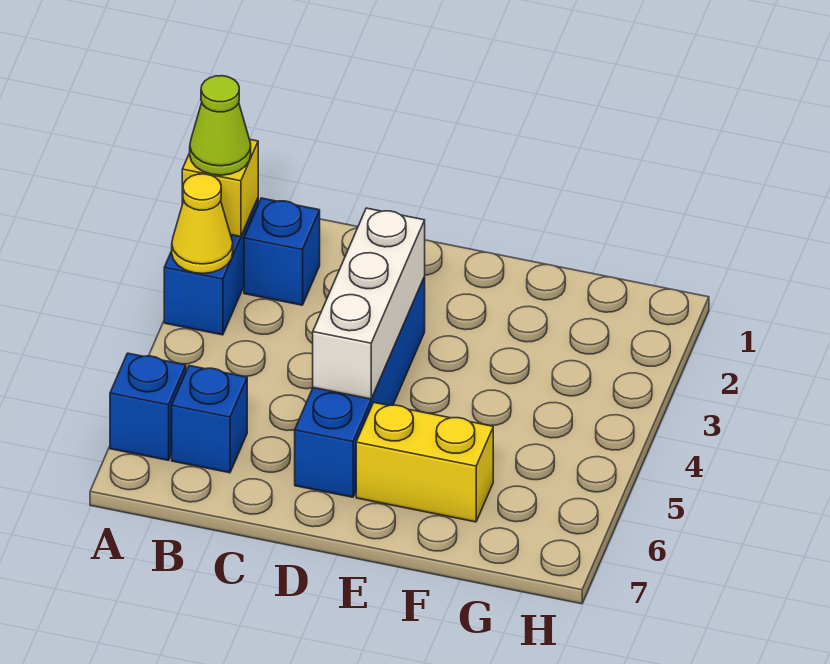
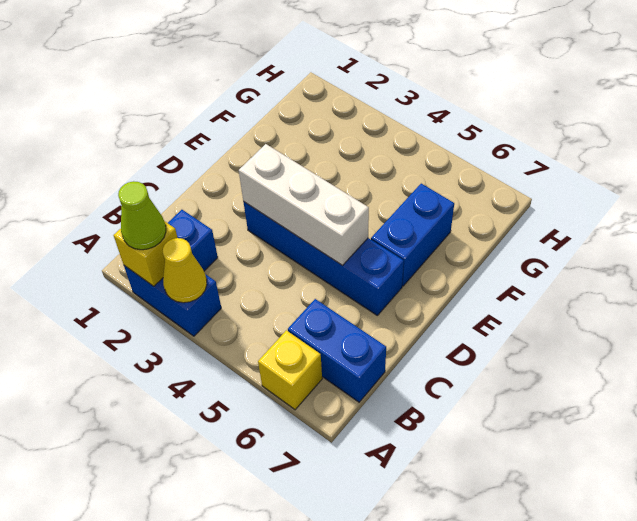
blue brick A6 level 1 -> yellow brick A6 level 1
blue brick B6 level 1 -> blue brick B6:B7 level 1
yellow brick E6:F6 level 1 -> blue brick E6:F6 level 1

